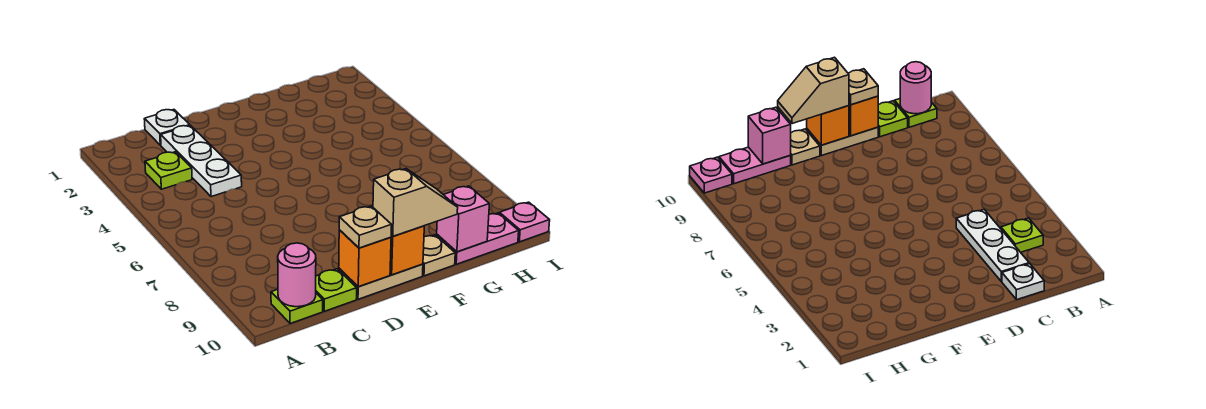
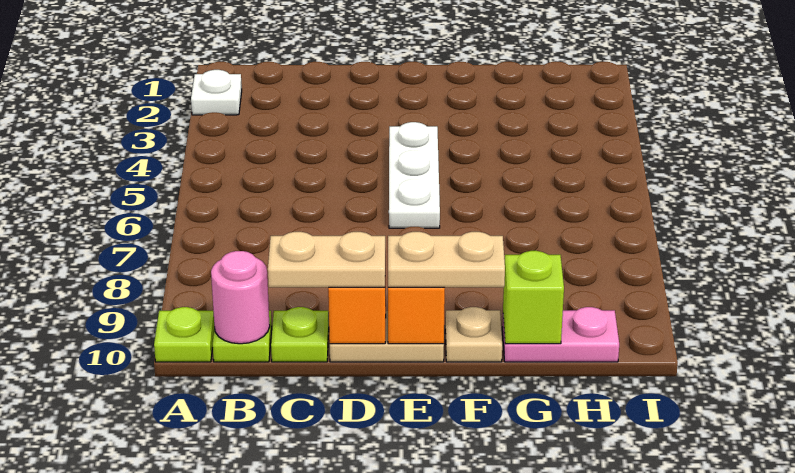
lime plate B3 level 1 -> lime plate A10 level 1
white plate C1 level 1 -> white plate A2 level 1
white plate C2:C4 level 1 -> white plate E4:E6 level 1
tan plate D10 level 3 -> tan plate C10:D10 level 3
tan slope E10:F10 level 3 top E -> tan plate E10:F10 level 3
pink brick G10 level 2 -> lime brick G10 level 2
pink plate I10 level 1 -> none

